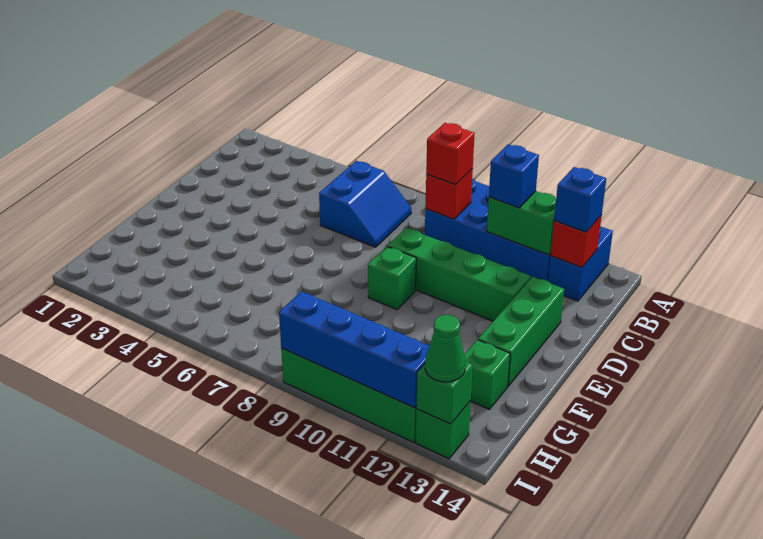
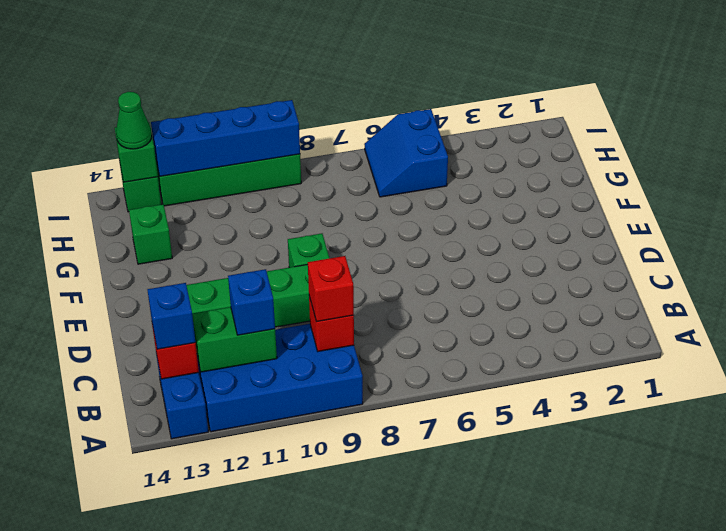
blue slope B6:C7 level 1 top 6 -> blue slope H5:I6 level 1 top 5
green brick D13:F13 level 1 -> none

